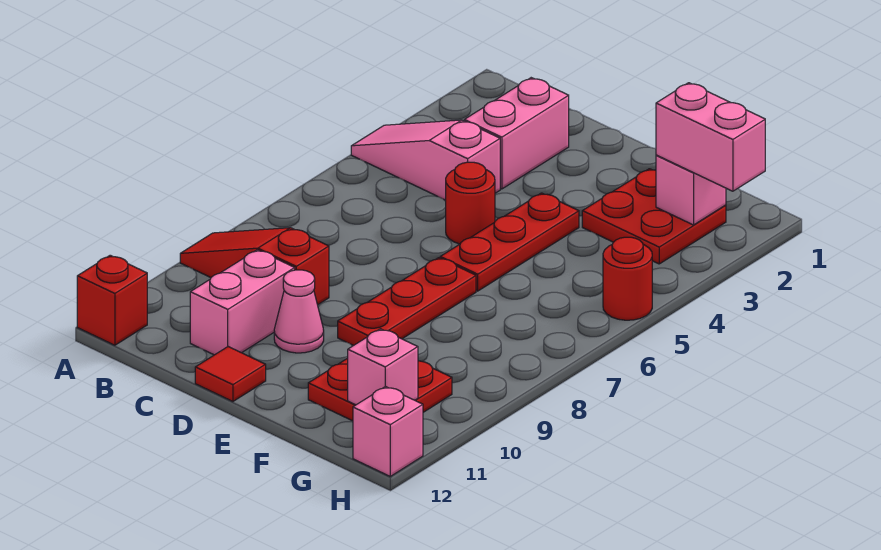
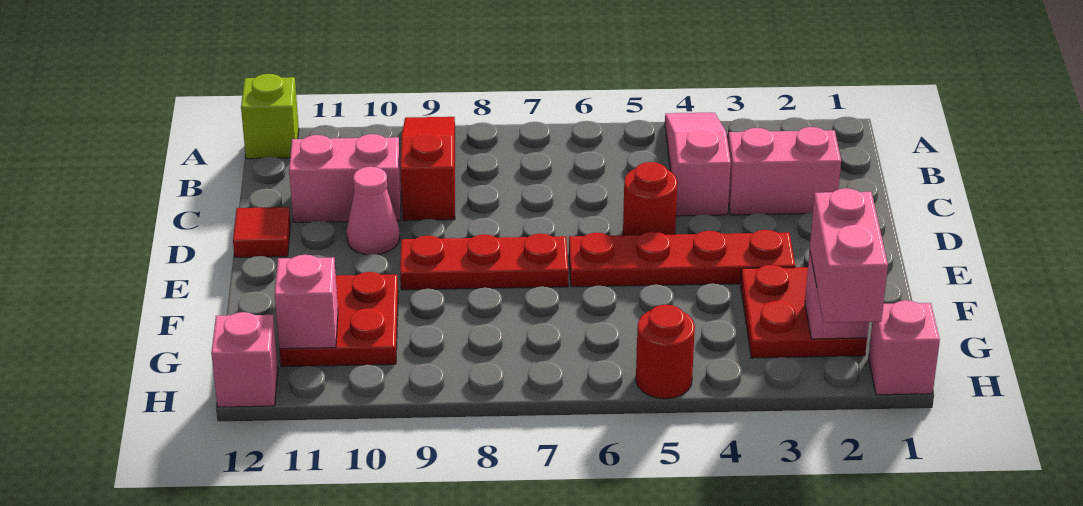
red brick A12 level 1 -> lime brick A12 level 1
red plate E4:E6 level 1 -> red plate E3:E6 level 1
none -> pink brick H1 level 1

